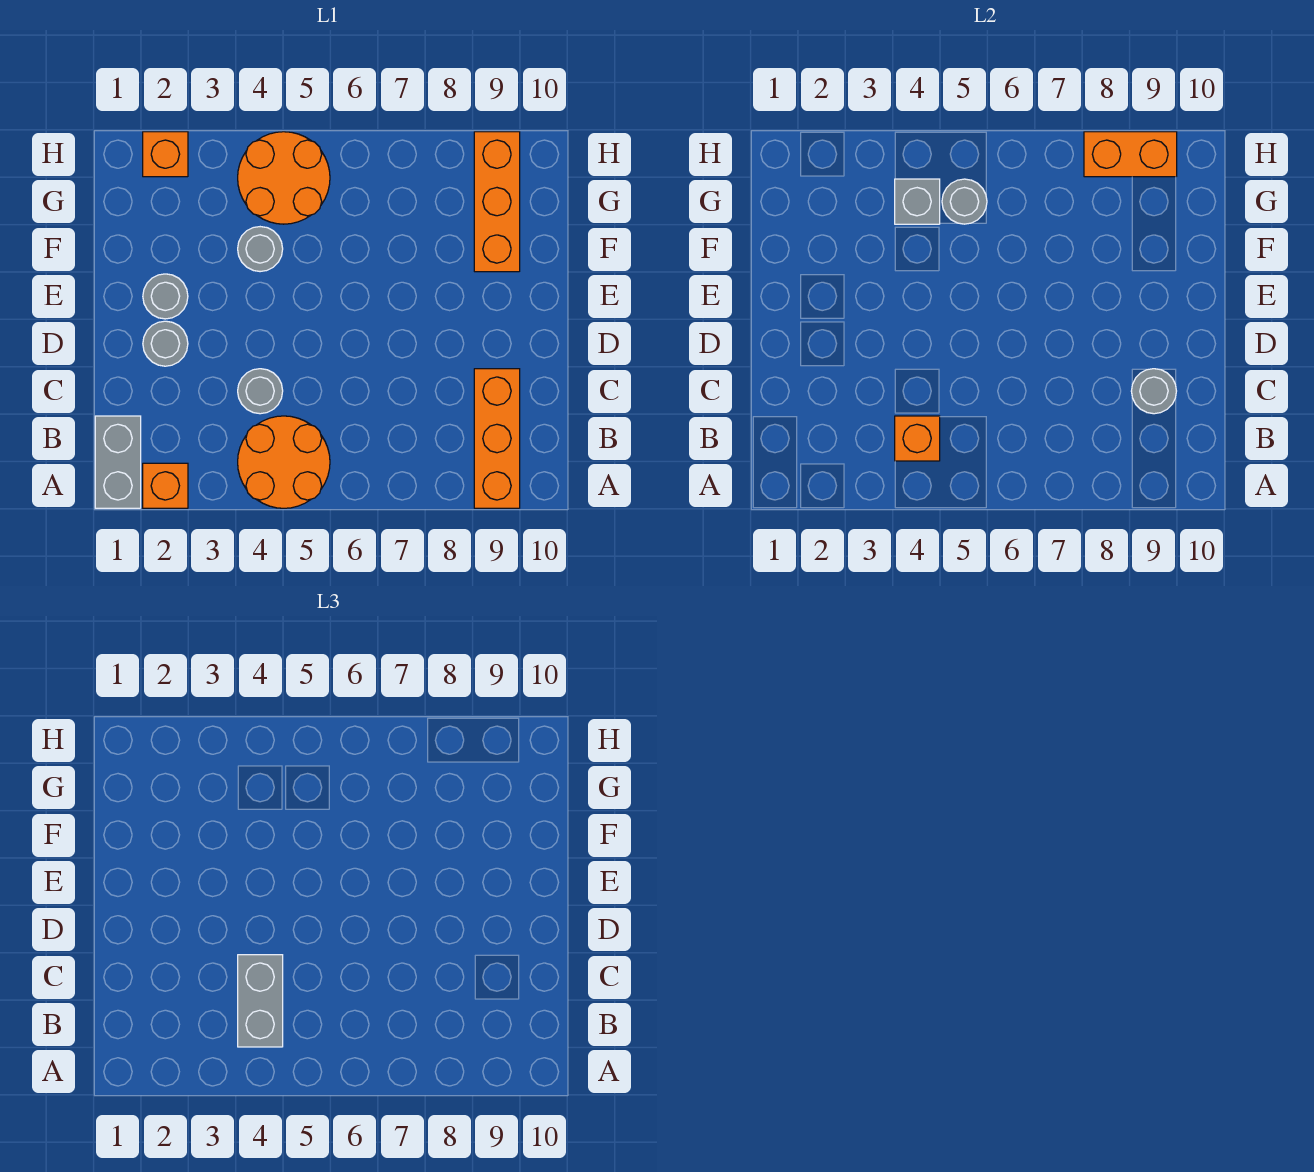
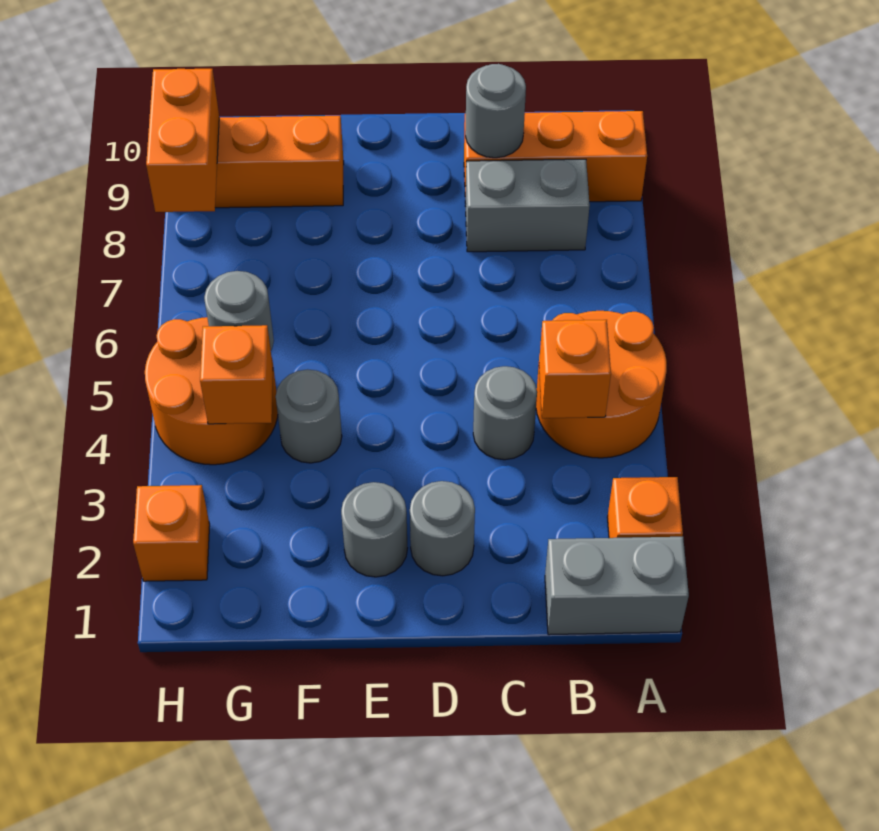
grey brick B4:C4 level 3 -> grey brick B8:C8 level 1
grey brick G4 level 2 -> orange brick G4 level 2

